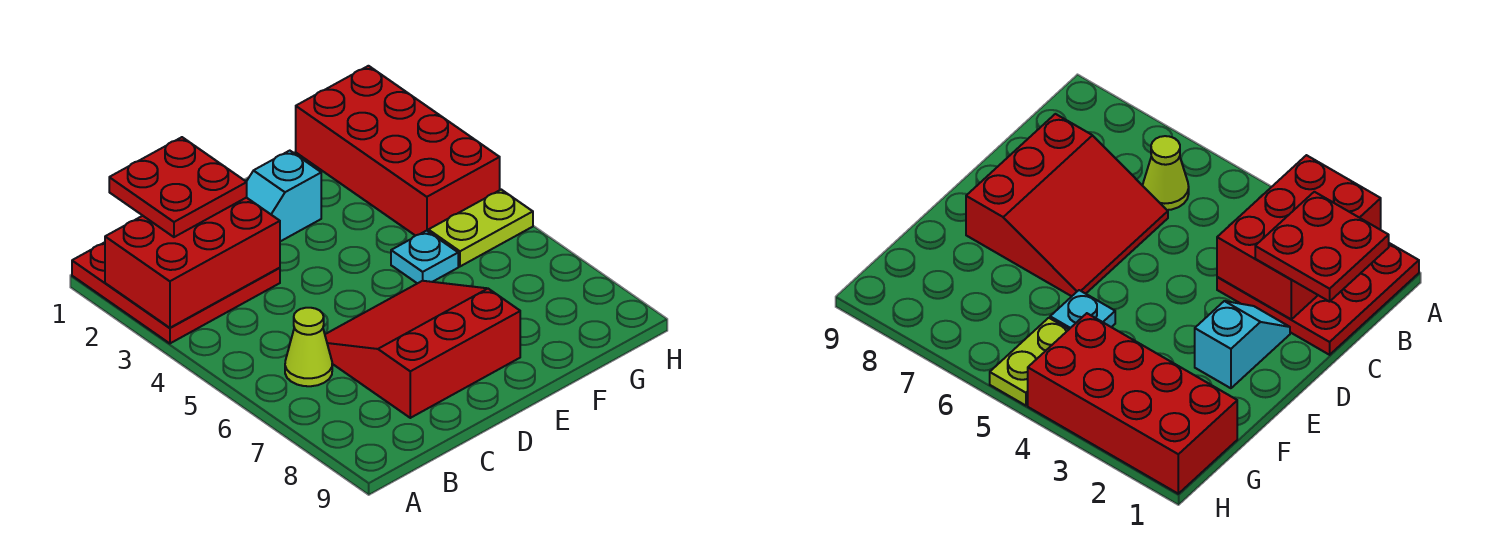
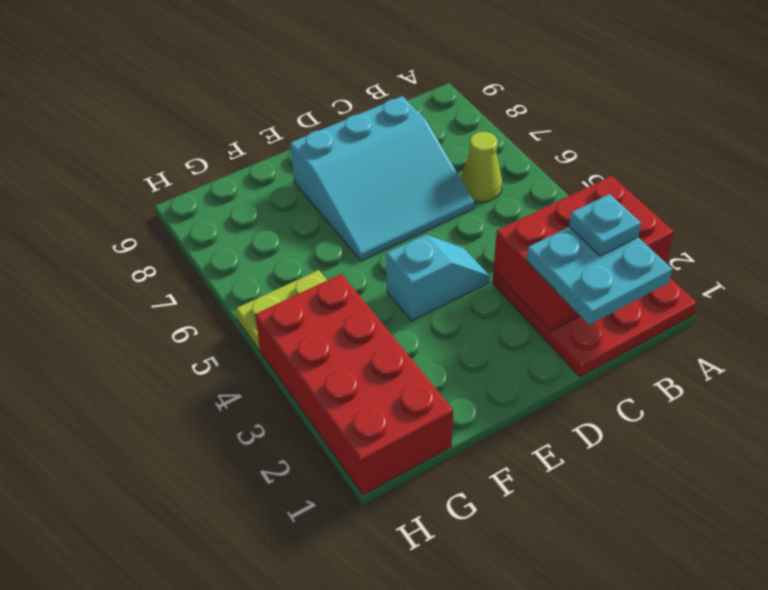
red plate B1:C2 level 3 -> cyan plate B1:C2 level 3
red slope C6:E8 level 1 top 8 -> cyan slope C6:E8 level 1 top 8
cyan slope D2:E2 level 1 top E -> cyan slope D4:E4 level 1 top E
cyan plate F5 level 1 -> cyan plate B2 level 4

